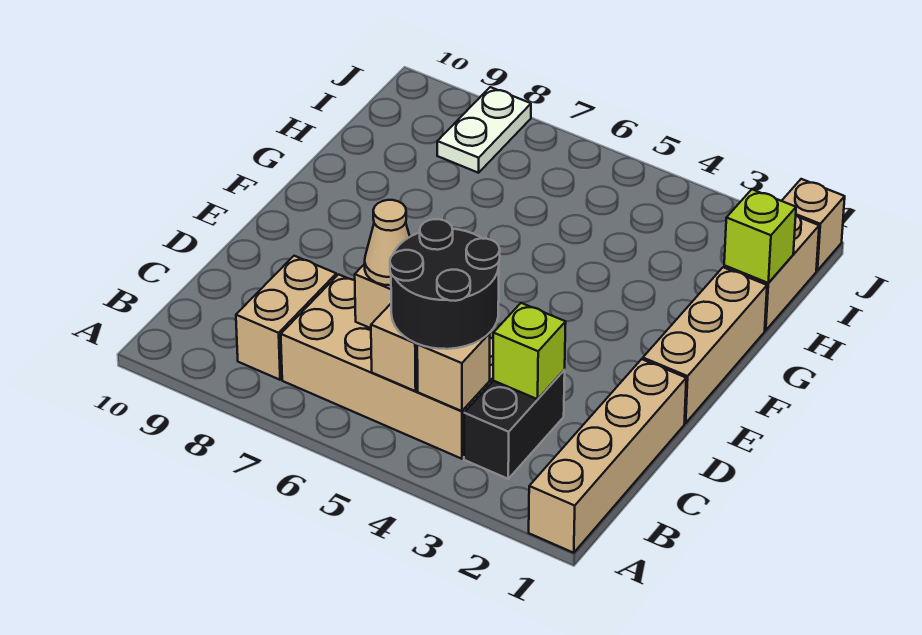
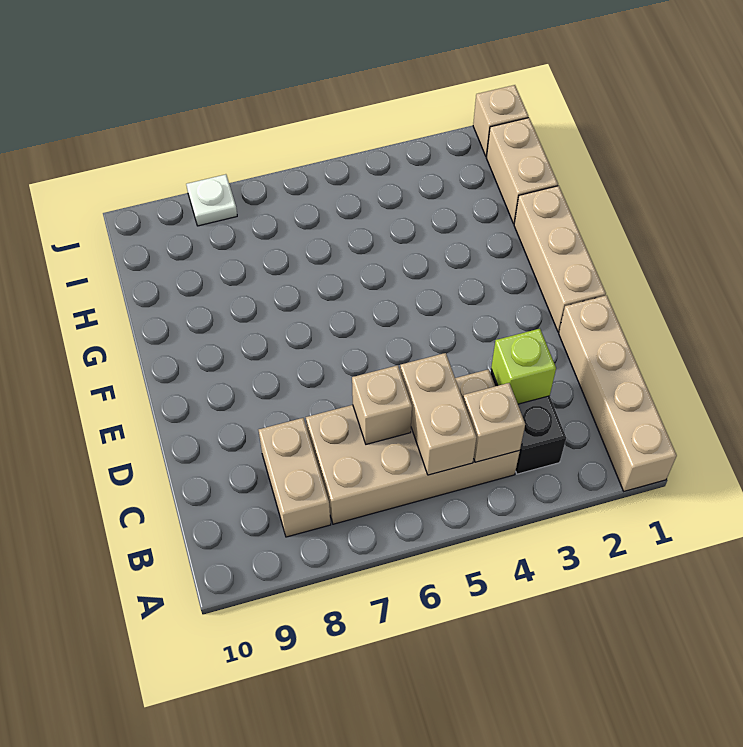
black round brick B4:C5 level 3 -> none
tan cone C6 level 3 -> none
lime brick H1 level 2 -> none
white plate I8:J8 level 1 -> white plate J8 level 1

